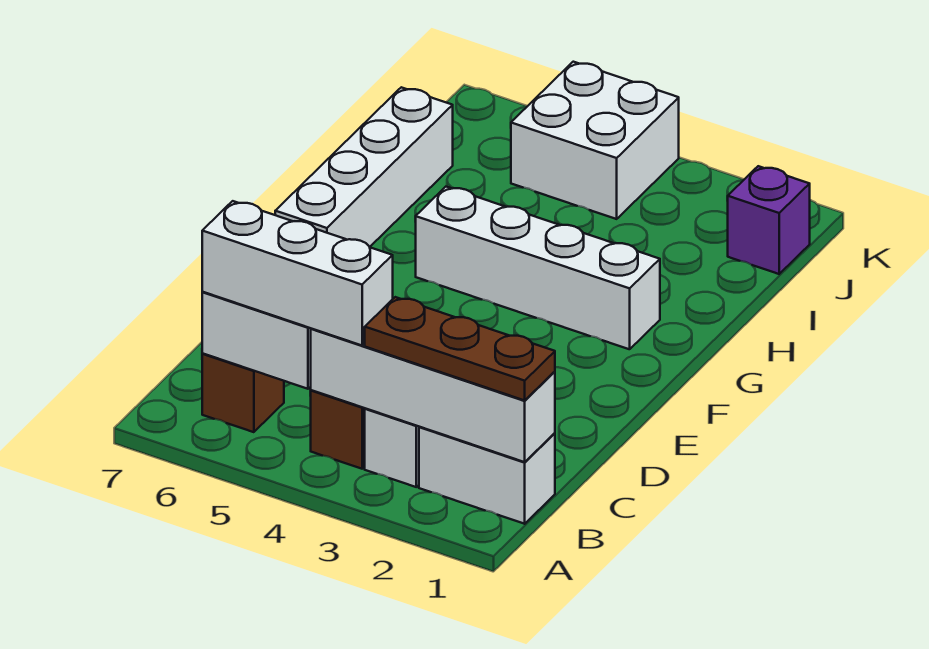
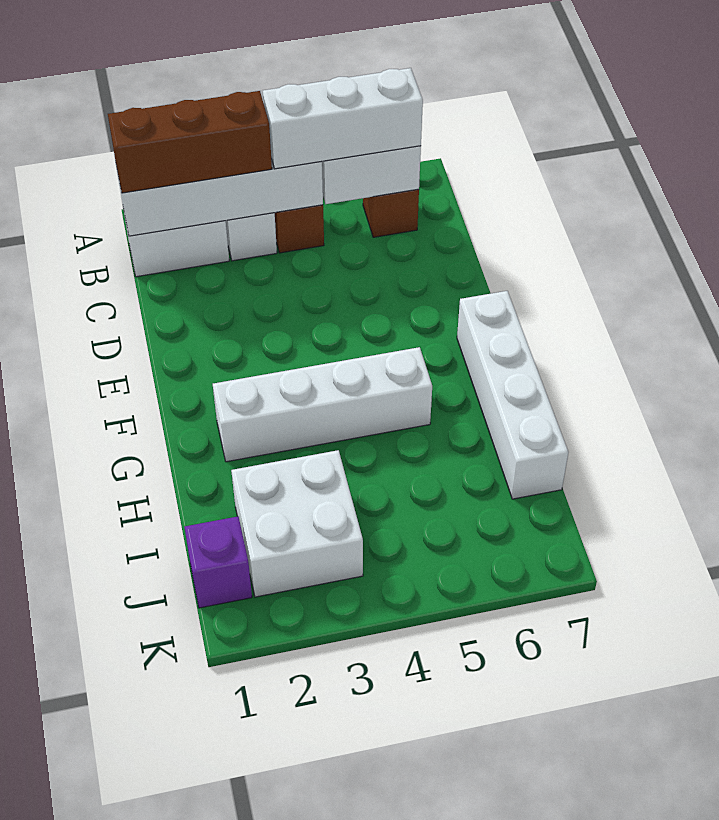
brown plate B1:B3 level 3 -> brown brick B1:B3 level 3
white brick J4:K5 level 1 -> white brick I2:J3 level 1

